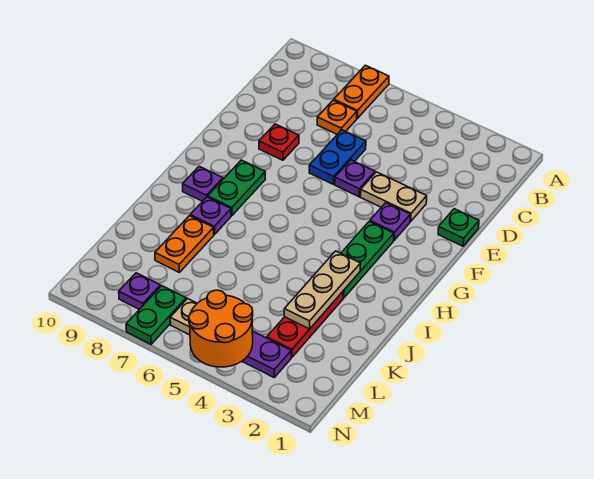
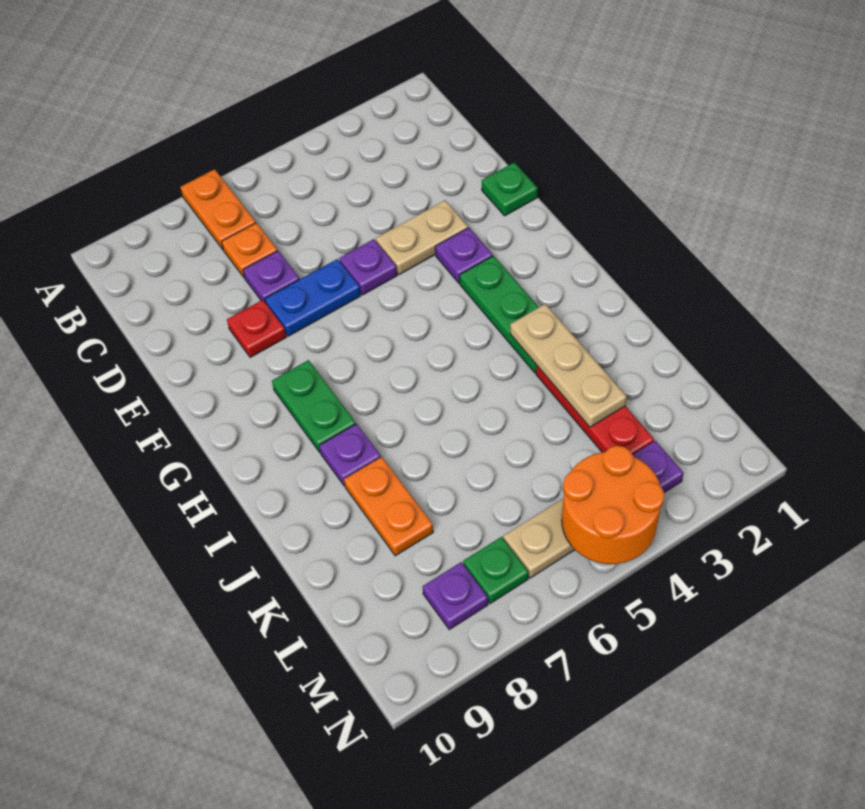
blue plate D6:E6 level 1 -> blue plate E6:E7 level 1
purple plate H9 level 1 -> purple plate D7 level 1
green plate M7:N7 level 1 -> green plate M7 level 1

